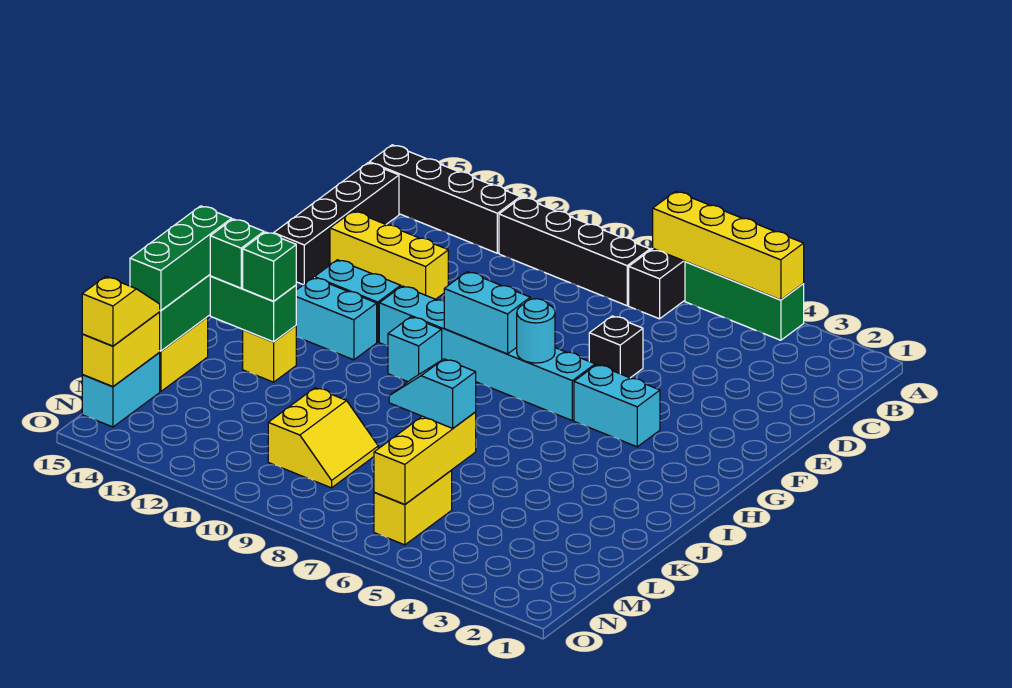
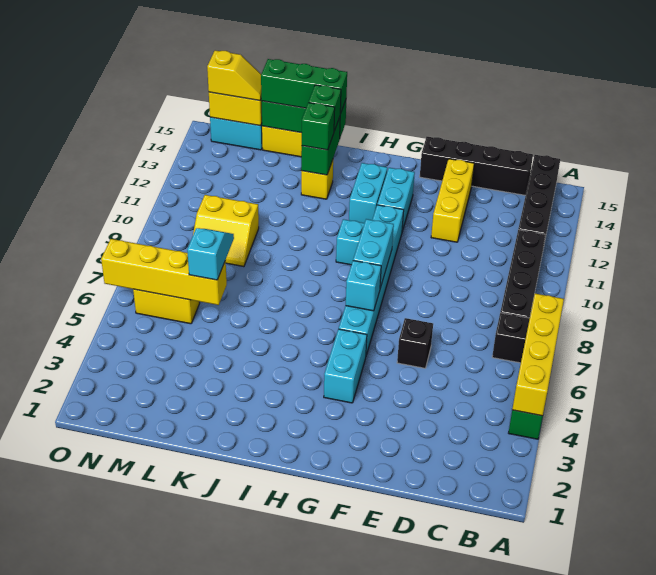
cyan round brick G7 level 2 -> cyan brick G7 level 2
yellow brick L6:N6 level 2 -> yellow brick L6:O6 level 2

